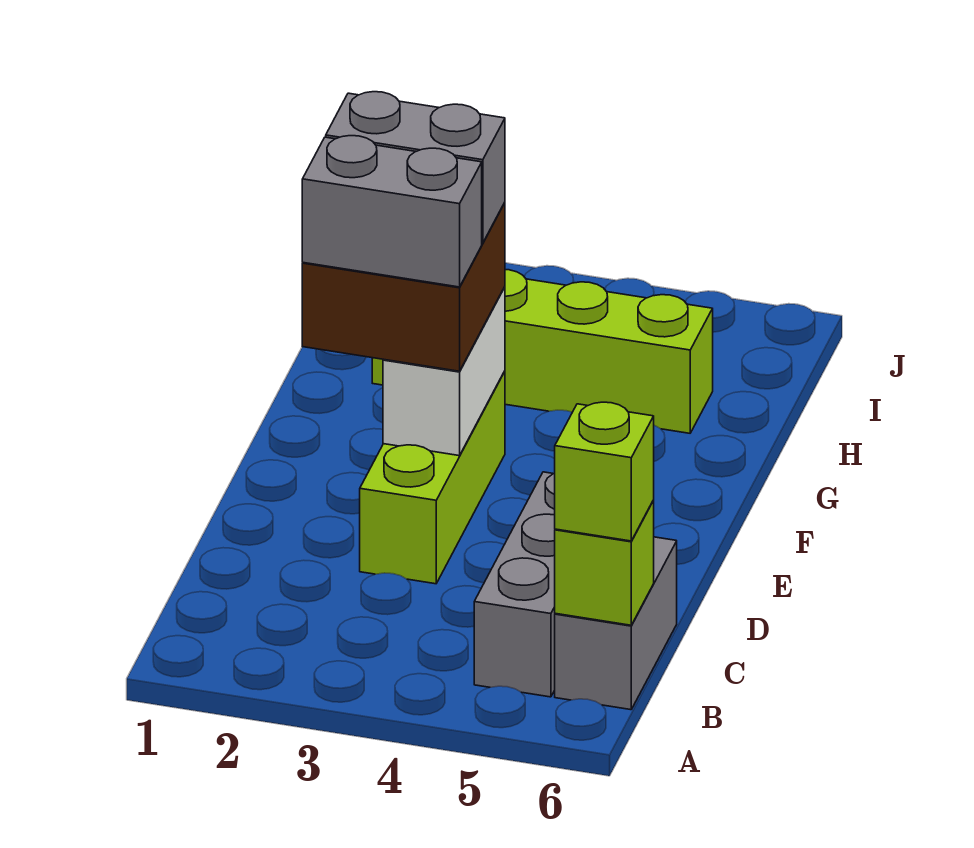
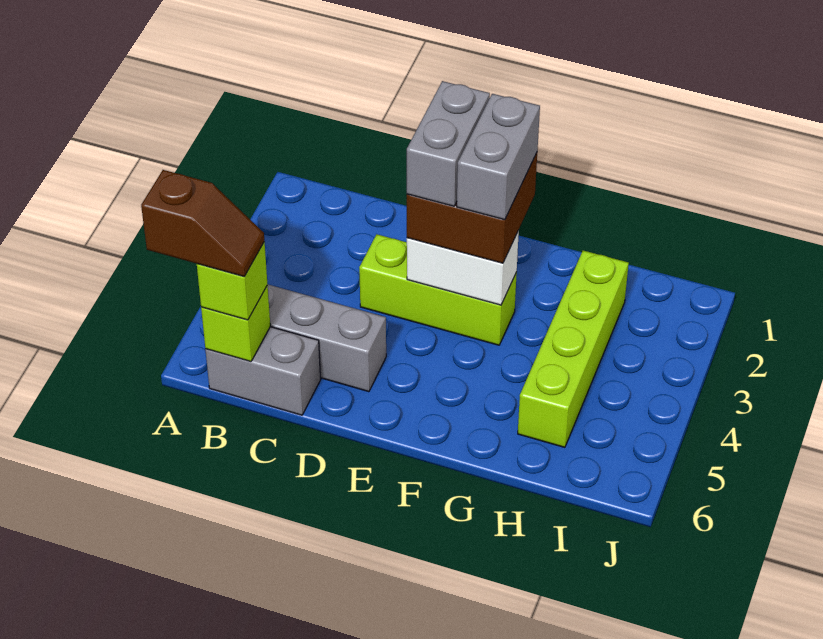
none -> brown slope A6:B6 level 4 top A

